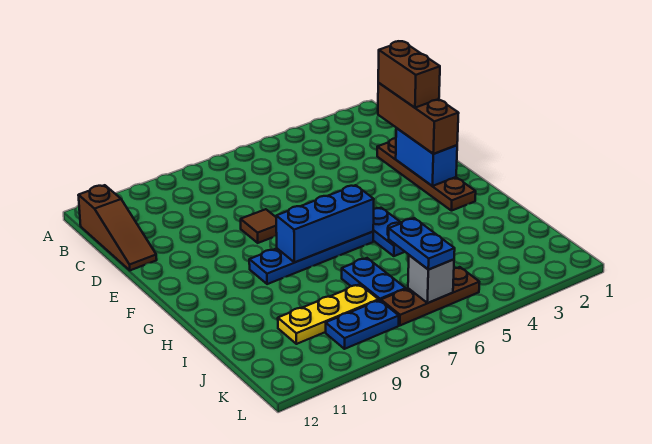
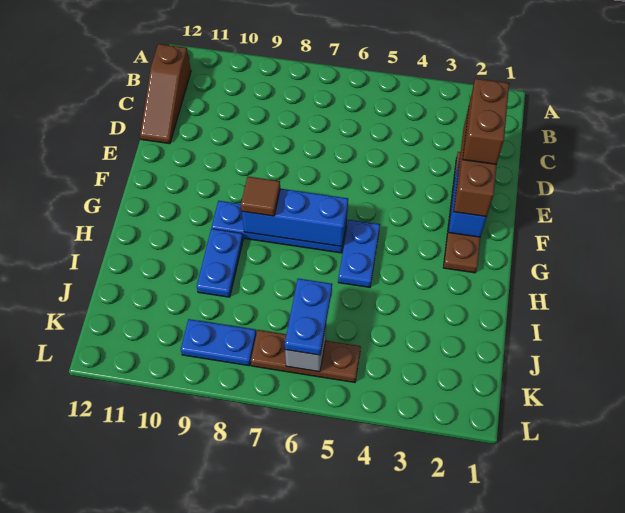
brown tile E8 level 1 -> brown tile G8 level 3
blue plate I7:J7 level 1 -> blue plate H9:I9 level 1
yellow plate J8:J10 level 1 -> none

